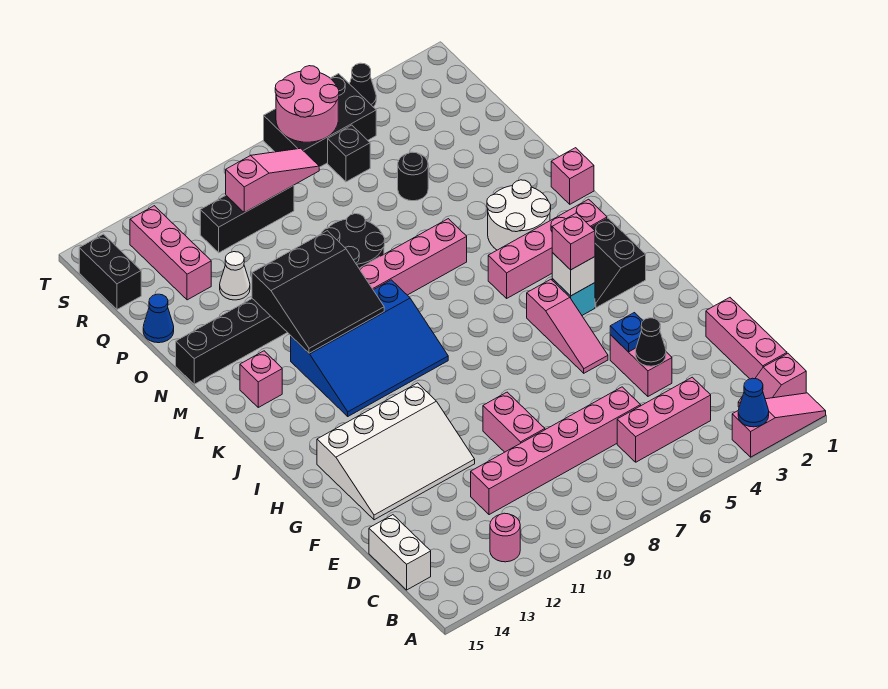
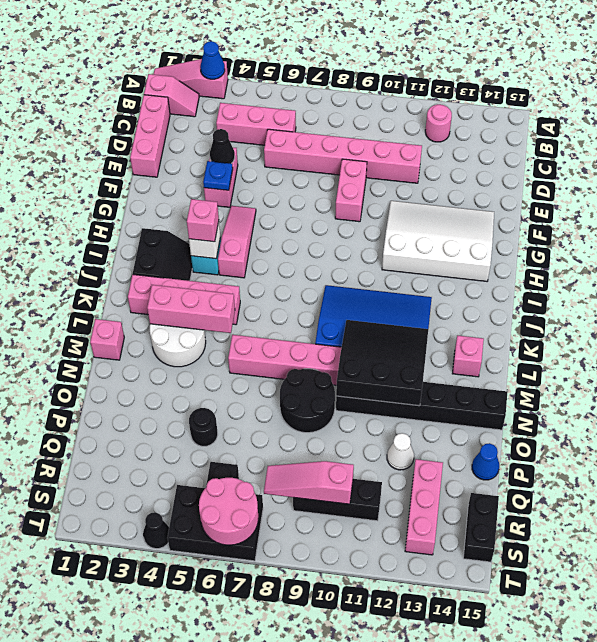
white brick C15:D15 level 1 -> none
none -> pink brick L3:L5 level 2

